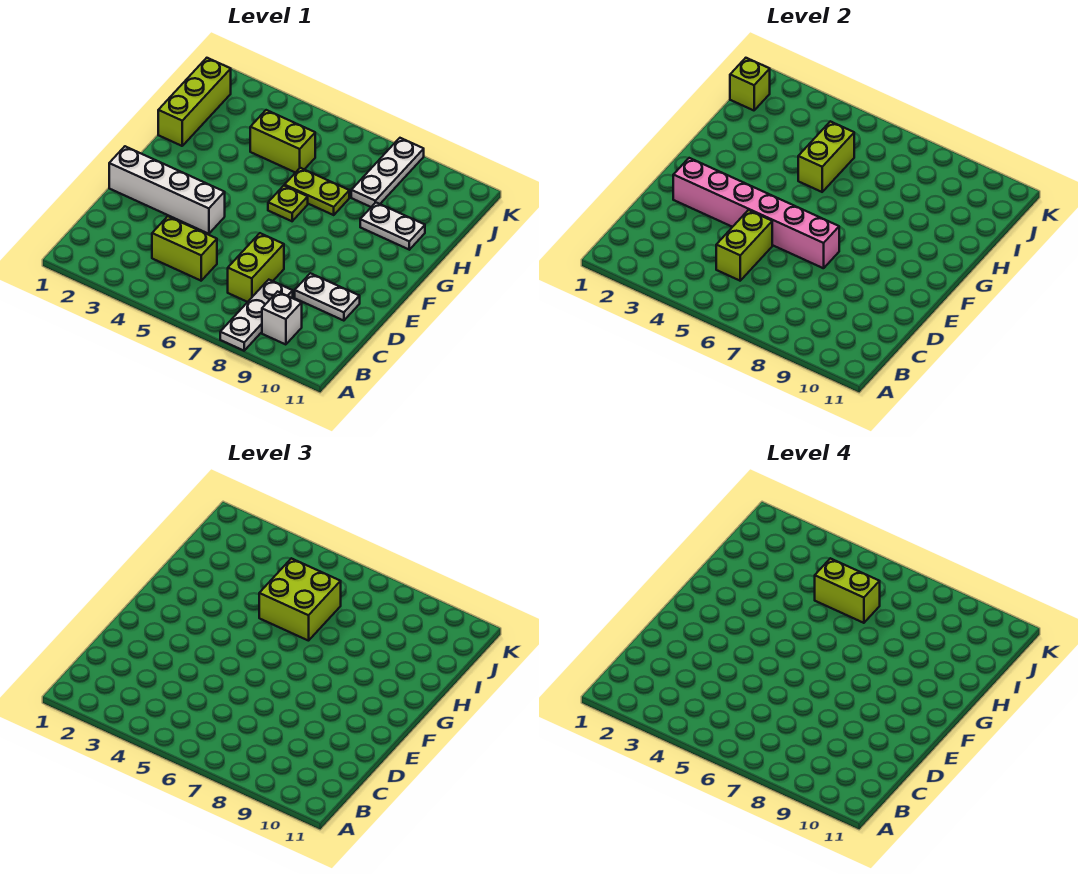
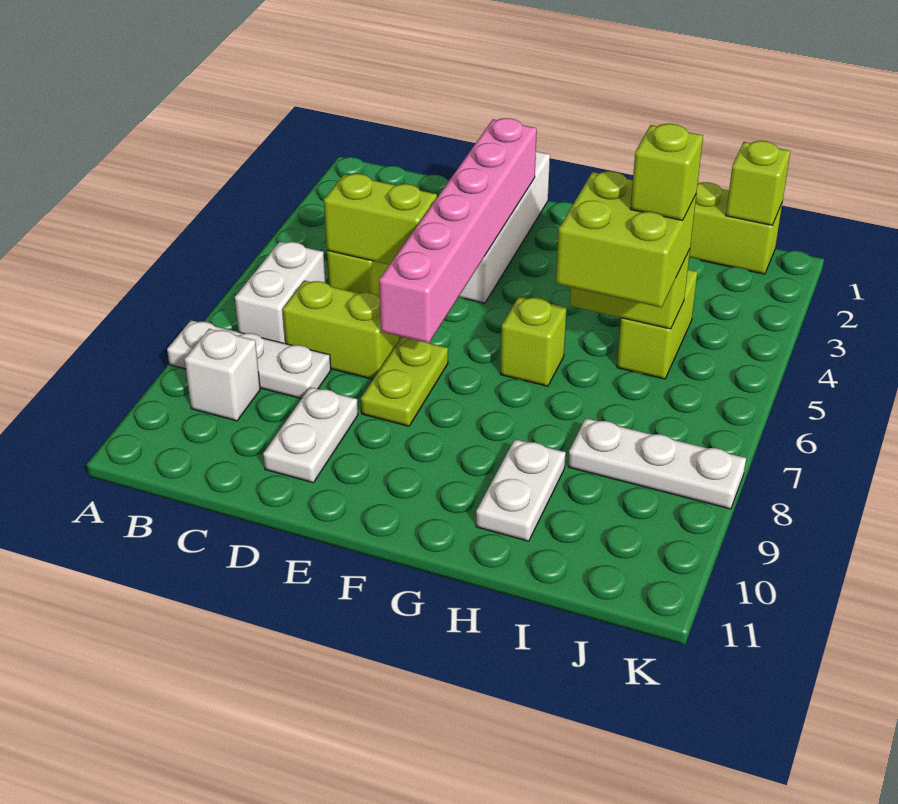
none -> white brick B6:B7 level 1
lime plate G6 level 1 -> lime brick G6 level 1
lime plate H6:H7 level 1 -> lime plate E7:E8 level 1
lime brick I5:I6 level 4 -> lime brick I5 level 4

